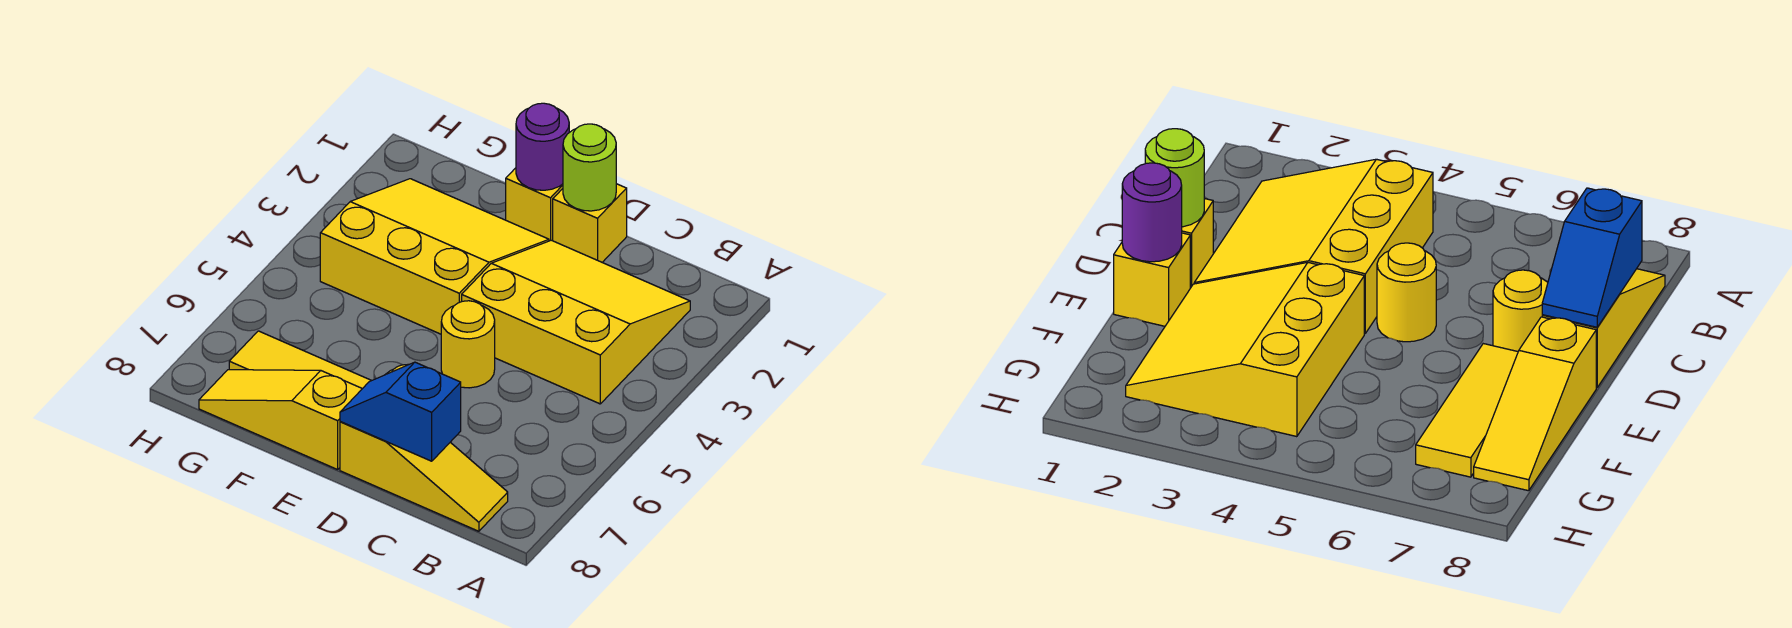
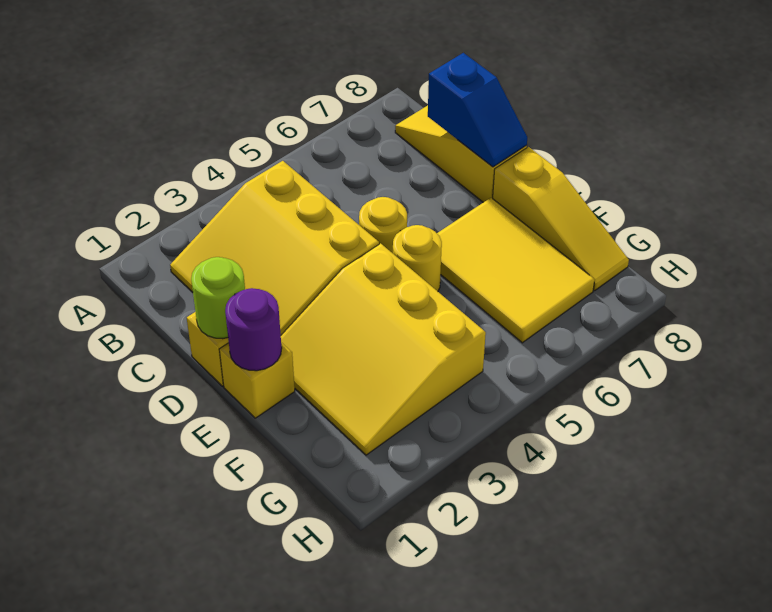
yellow round brick D7 level 1 -> yellow round brick E5 level 1
yellow tile E7:G7 level 1 -> yellow tile E6:G7 level 1

